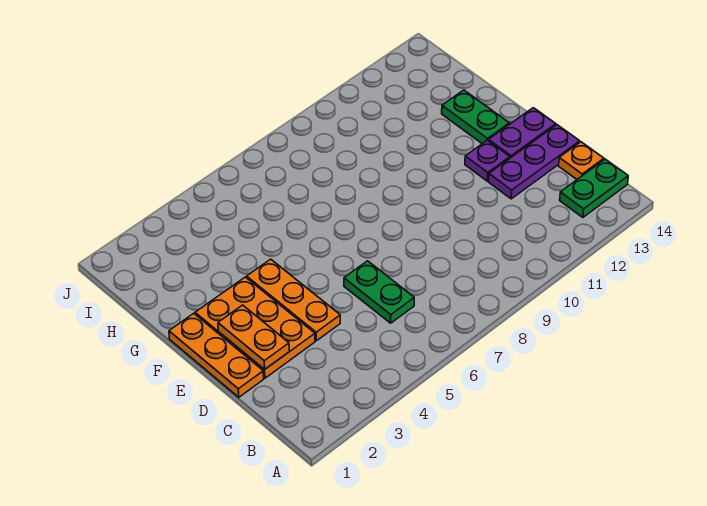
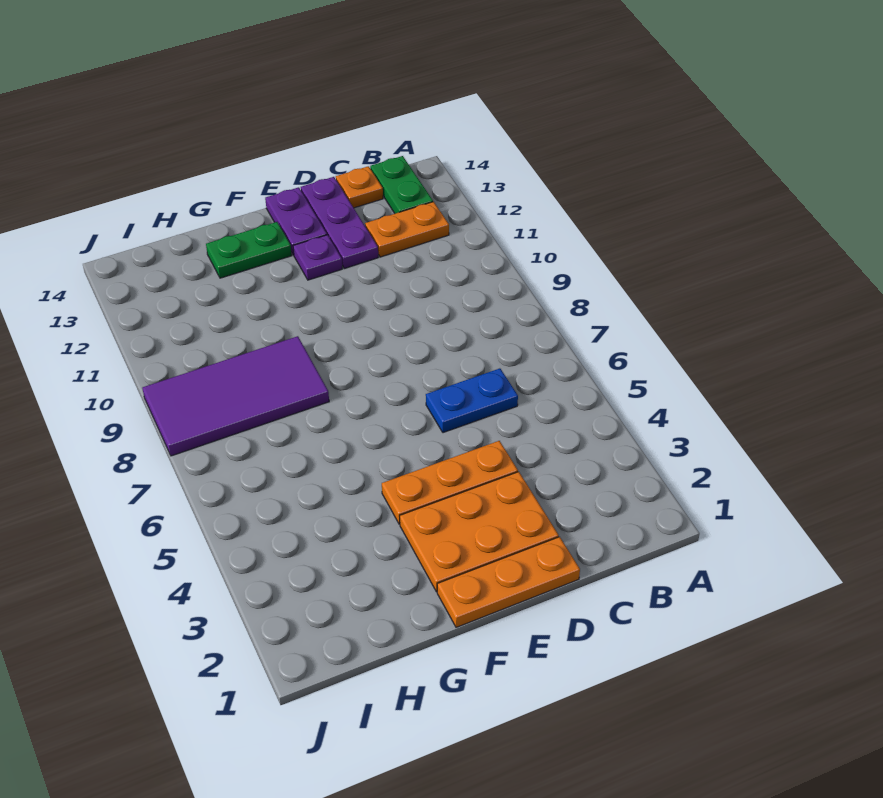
green plate C6:D6 level 1 -> blue plate C6:D6 level 1
orange plate D2:E2 level 2 -> orange plate B12:C12 level 1
none -> purple tile G8:J9 level 1

